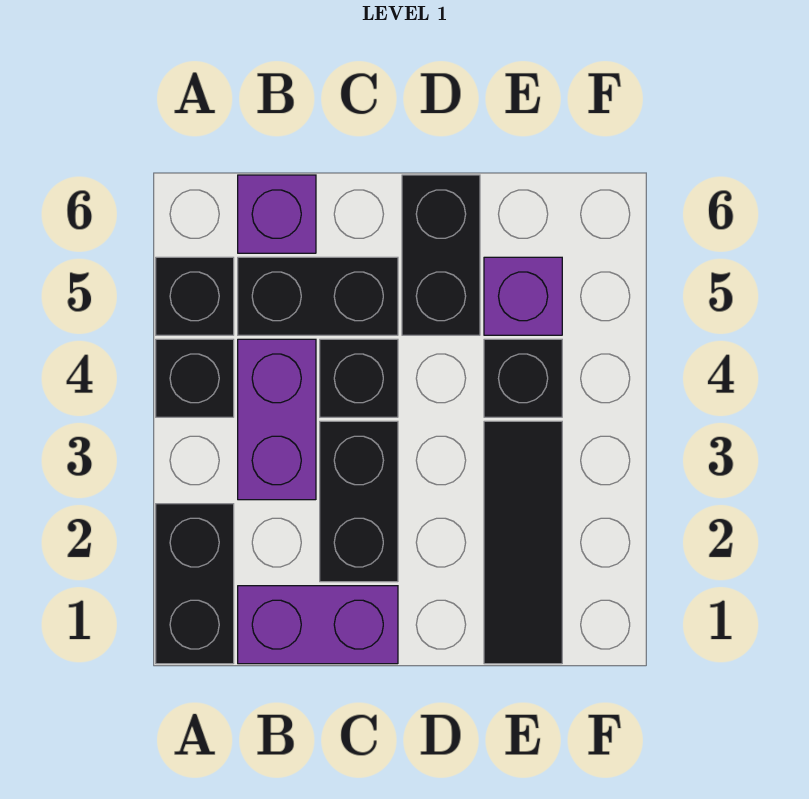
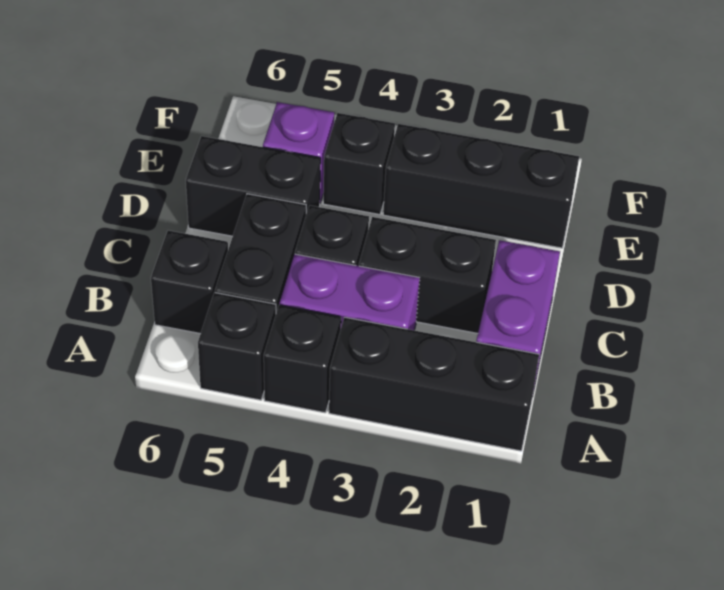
black brick A1:A2 level 1 -> black brick A1:A3 level 1
purple brick B6 level 1 -> black brick B6 level 1
black tile E1:E3 level 1 -> black brick E1:E3 level 1

